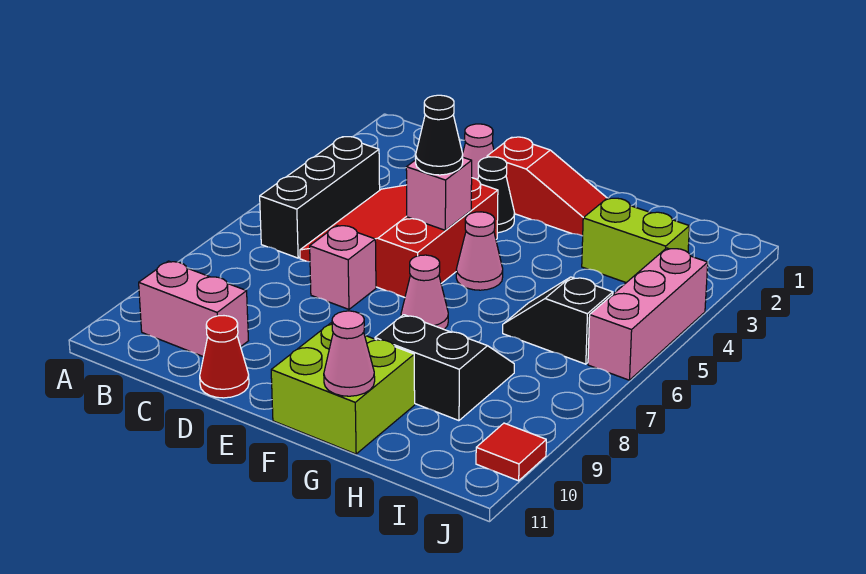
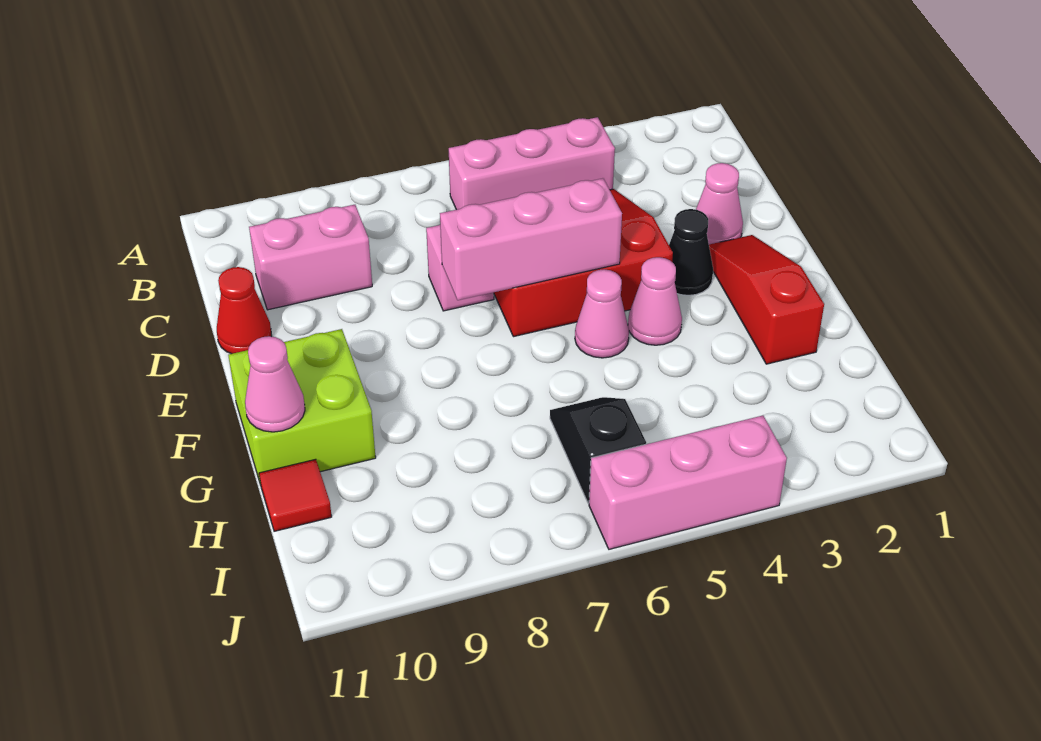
black brick B4:B6 level 1 -> pink brick B4:B6 level 1
pink brick B10:C10 level 1 -> pink brick C9:C10 level 1
red slope E2:G2 level 1 top E -> red slope E2:G2 level 1 top G
pink brick E5 level 2 -> pink brick E5:E7 level 2
black cone E5 level 3 -> none
pink cone F7 level 1 -> pink cone F4 level 1
black slope G8:H9 level 1 top 9 -> none
lime brick H3:I3 level 1 -> none
red tile J10 level 1 -> red tile H11 level 1

